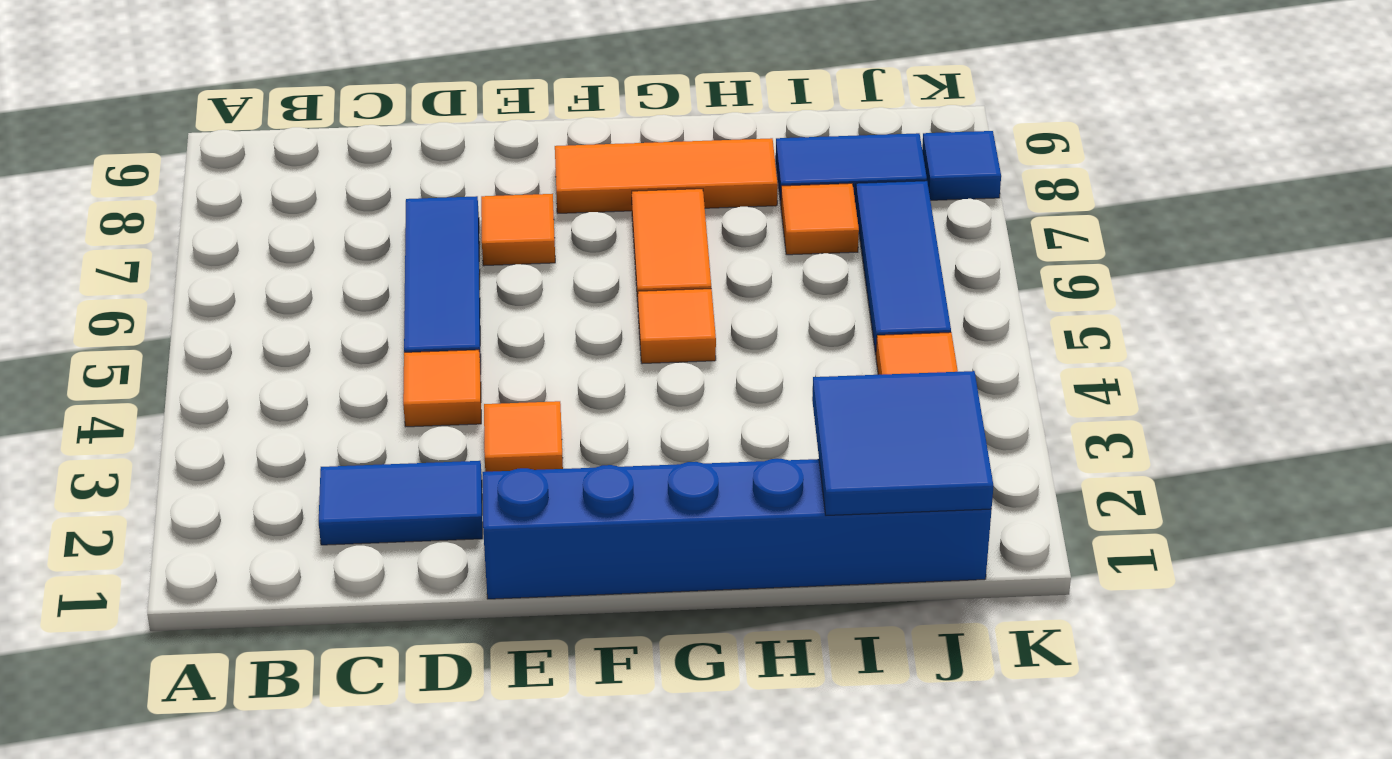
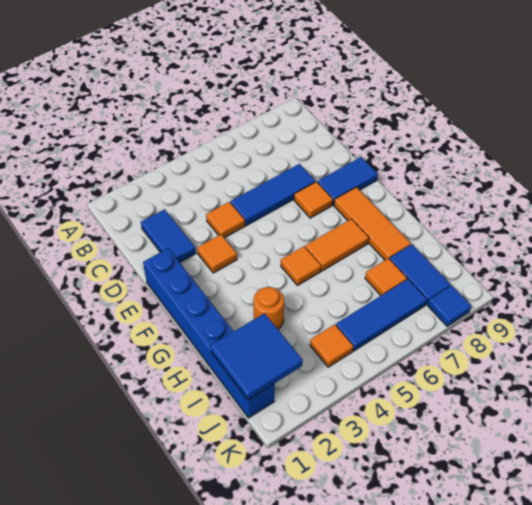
none -> blue tile E8:E9 level 1
none -> orange round brick H3 level 1

